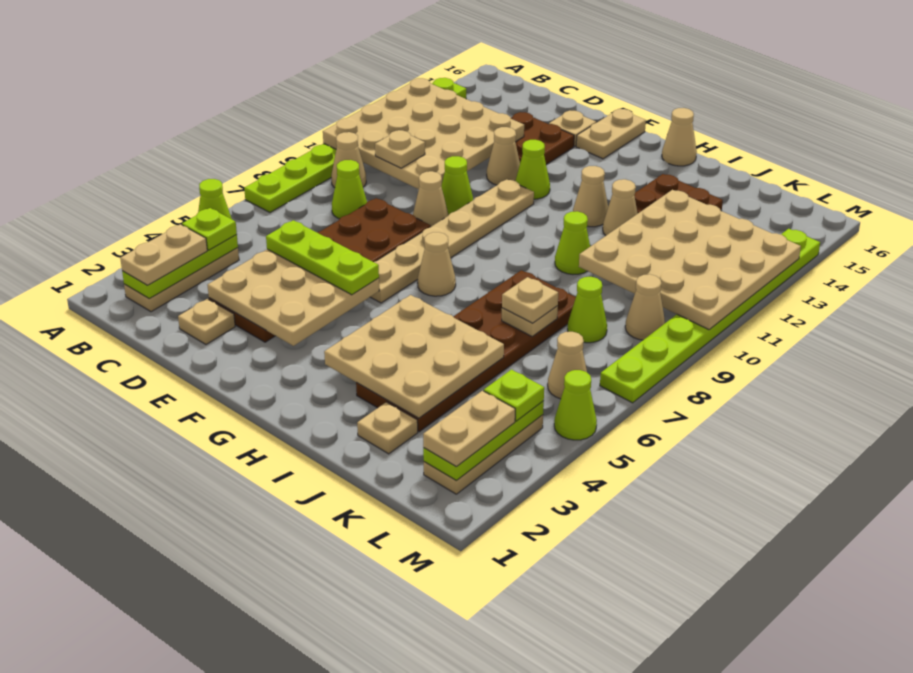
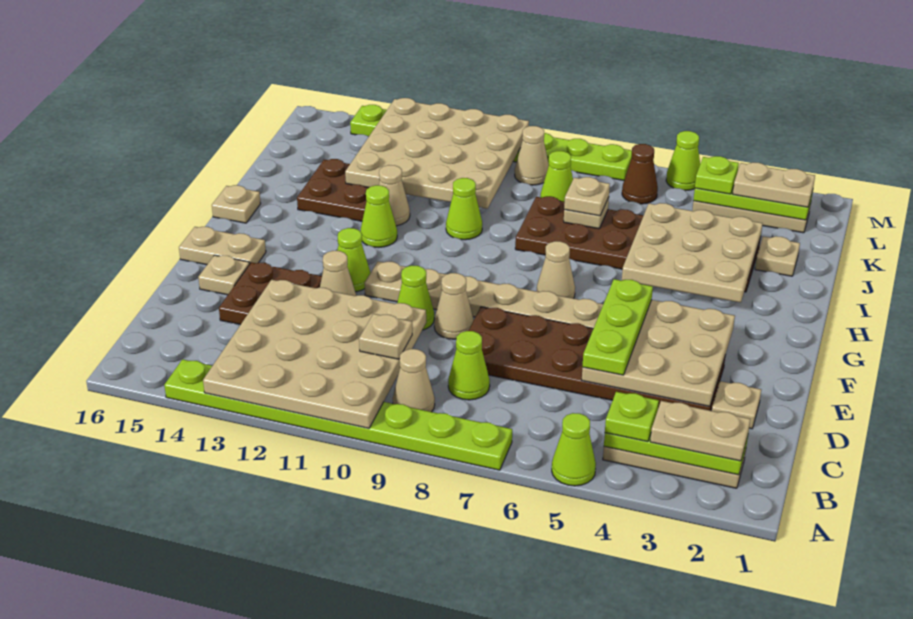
tan cone H12 level 1 -> lime cone H12 level 1
tan cone H16 level 1 -> tan plate H16 level 1
tan cone L6 level 1 -> brown cone L6 level 1

